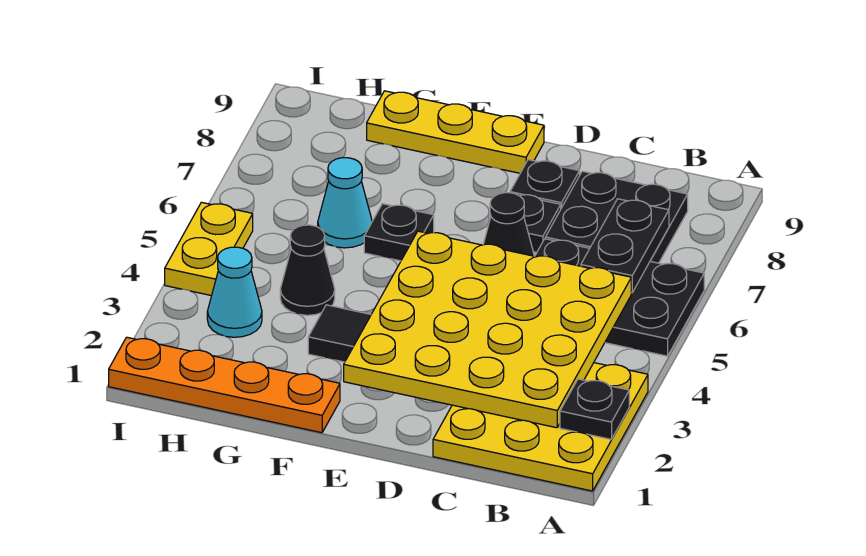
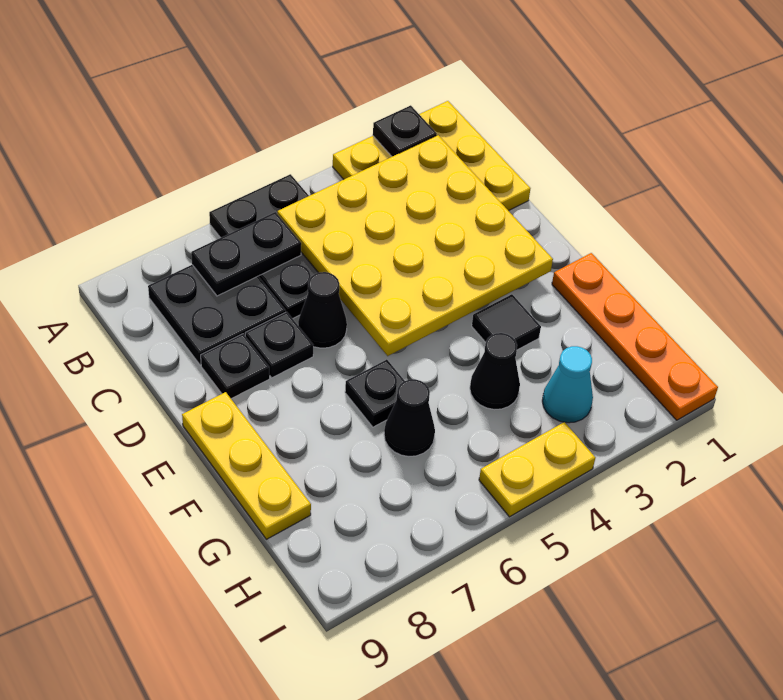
cyan cone G6 level 1 -> black cone G6 level 1

